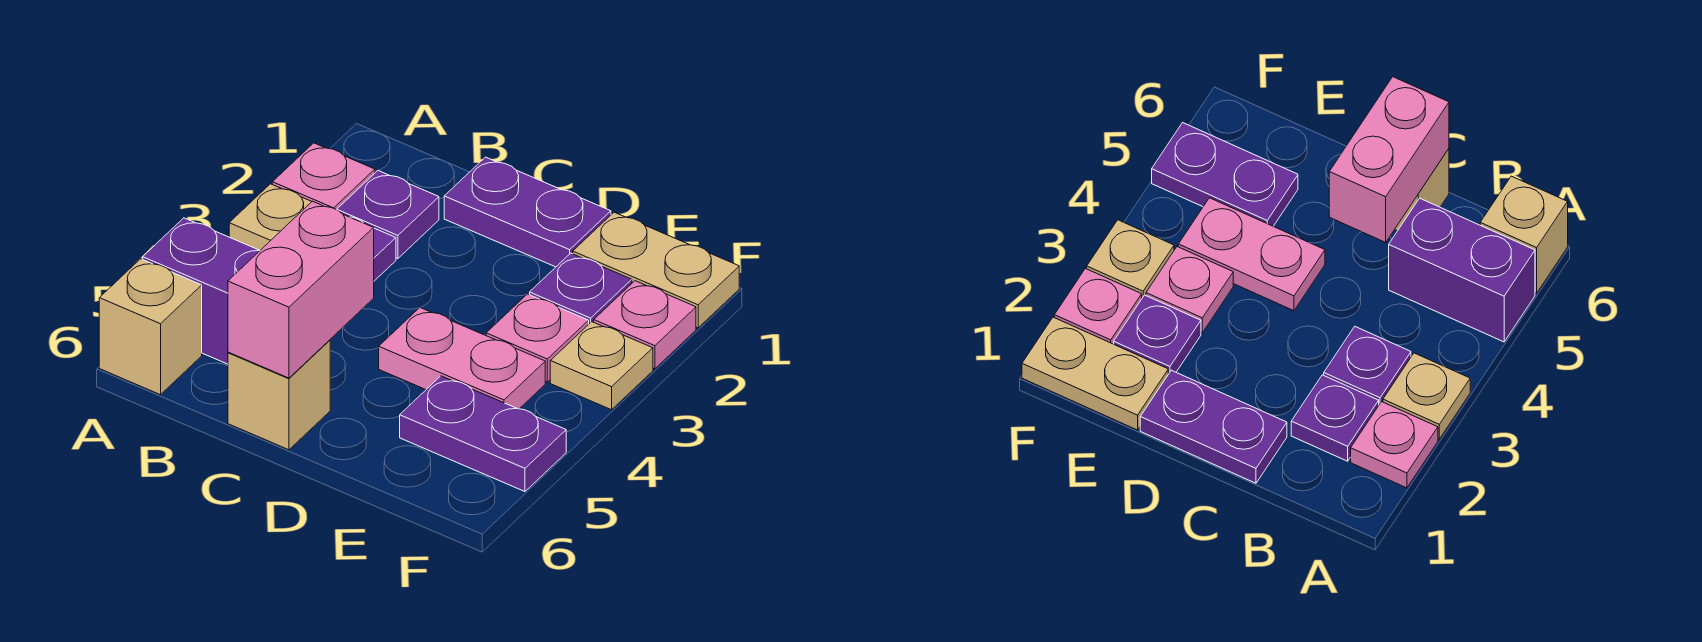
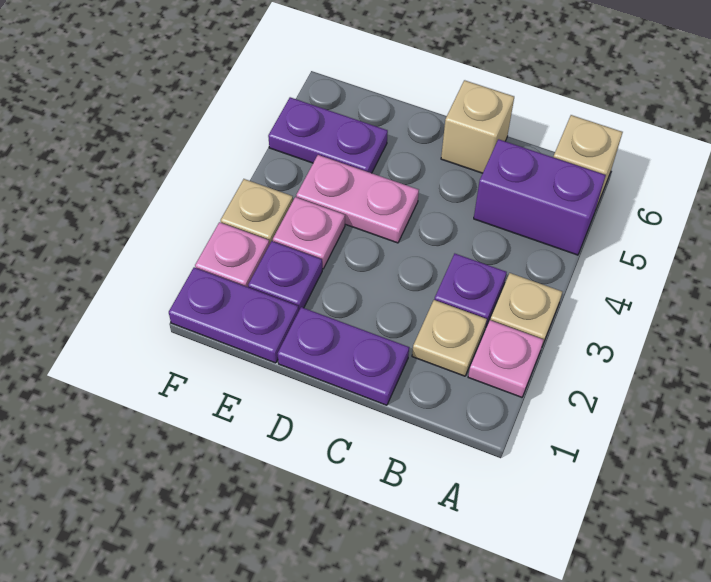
purple plate B2 level 1 -> tan plate B2 level 1
pink brick C5:C6 level 2 -> none
tan plate E1:F1 level 1 -> purple plate E1:F1 level 1

